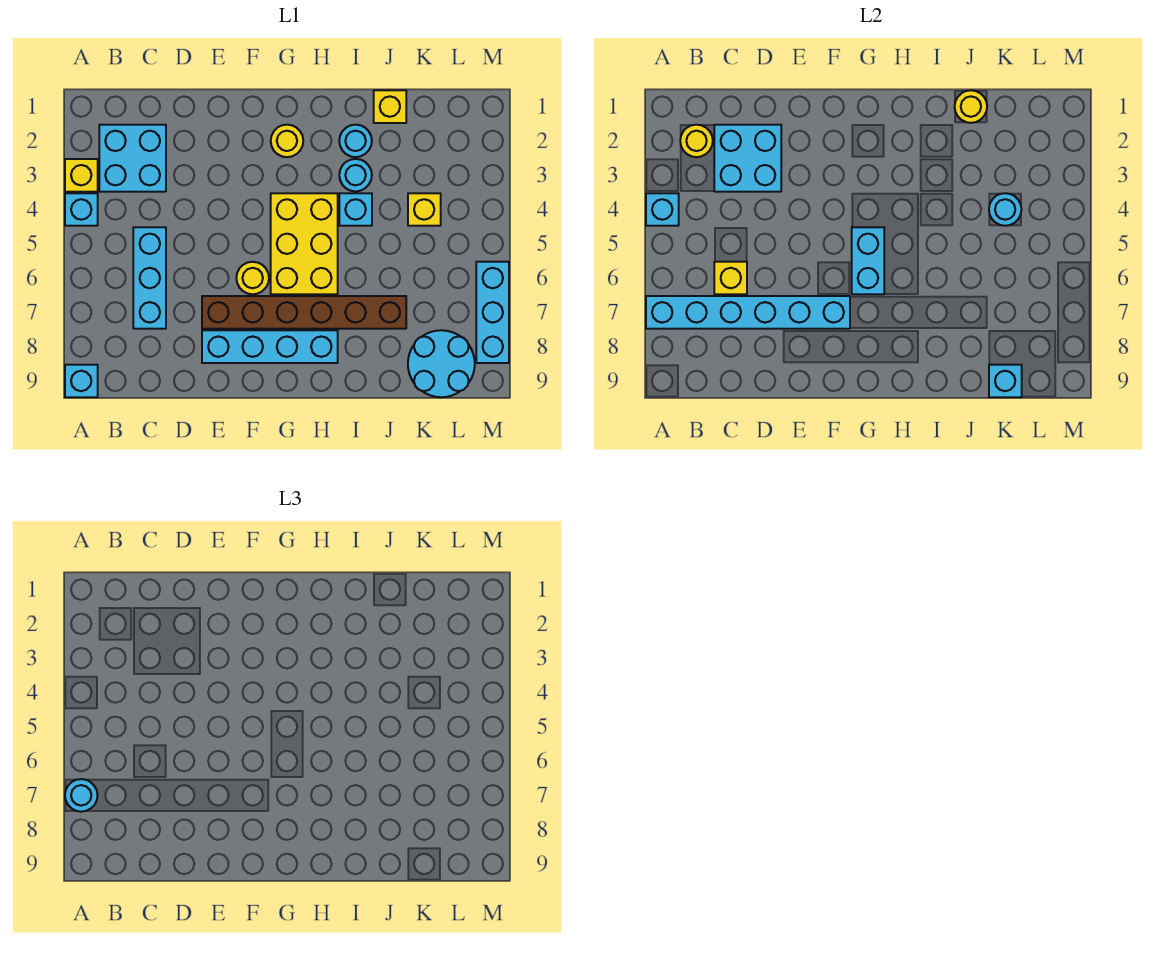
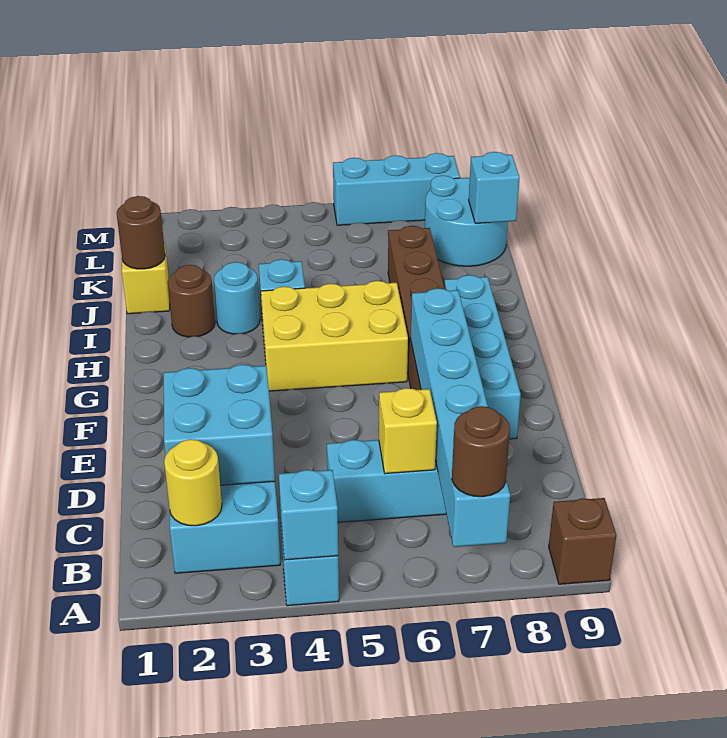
yellow brick A3 level 1 -> none
cyan round brick A7 level 3 -> brown round brick A7 level 3
cyan brick A9 level 1 -> brown brick A9 level 1
yellow round brick F6 level 1 -> none
yellow round brick G2 level 1 -> none
cyan brick G5:G6 level 2 -> none
cyan round brick I2 level 1 -> brown round brick I2 level 1
yellow round brick J1 level 2 -> brown round brick J1 level 2
yellow brick K4 level 1 -> none
cyan round brick K4 level 2 -> none

